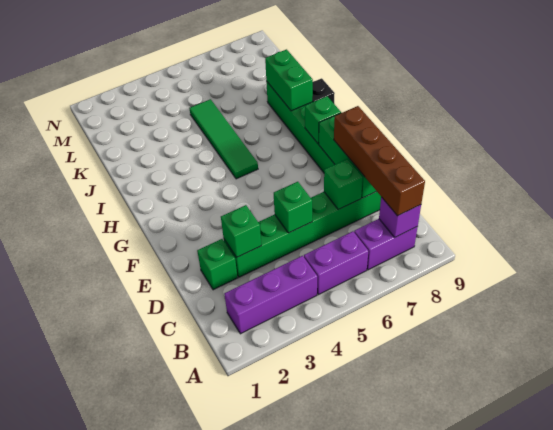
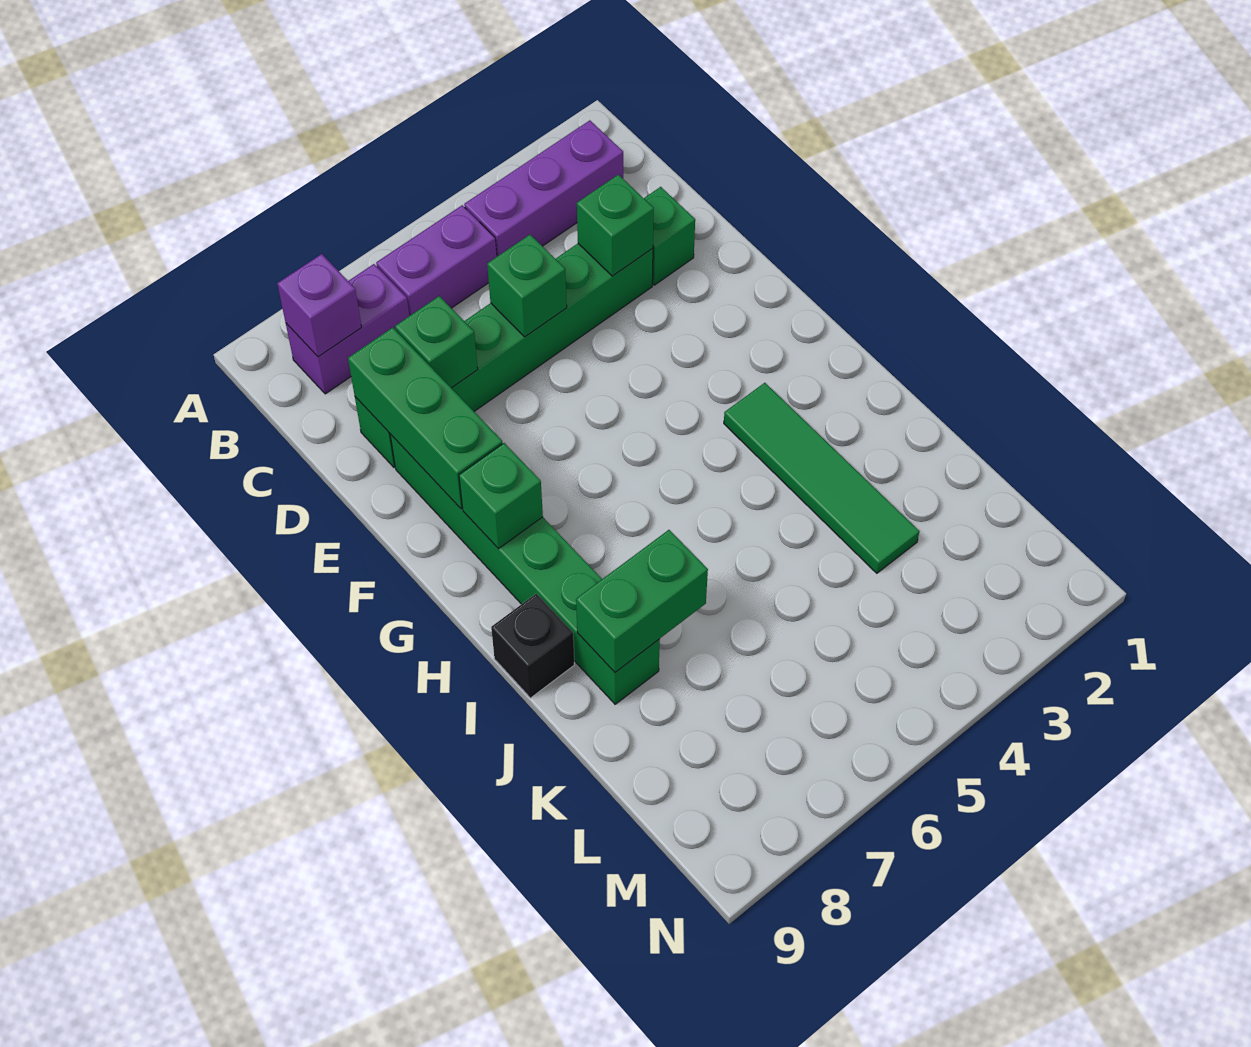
brown brick B8:E8 level 3 -> none
green tile H5:K5 level 1 -> green tile H3:K3 level 1
green brick I8:J8 level 2 -> green brick J7:J8 level 2

